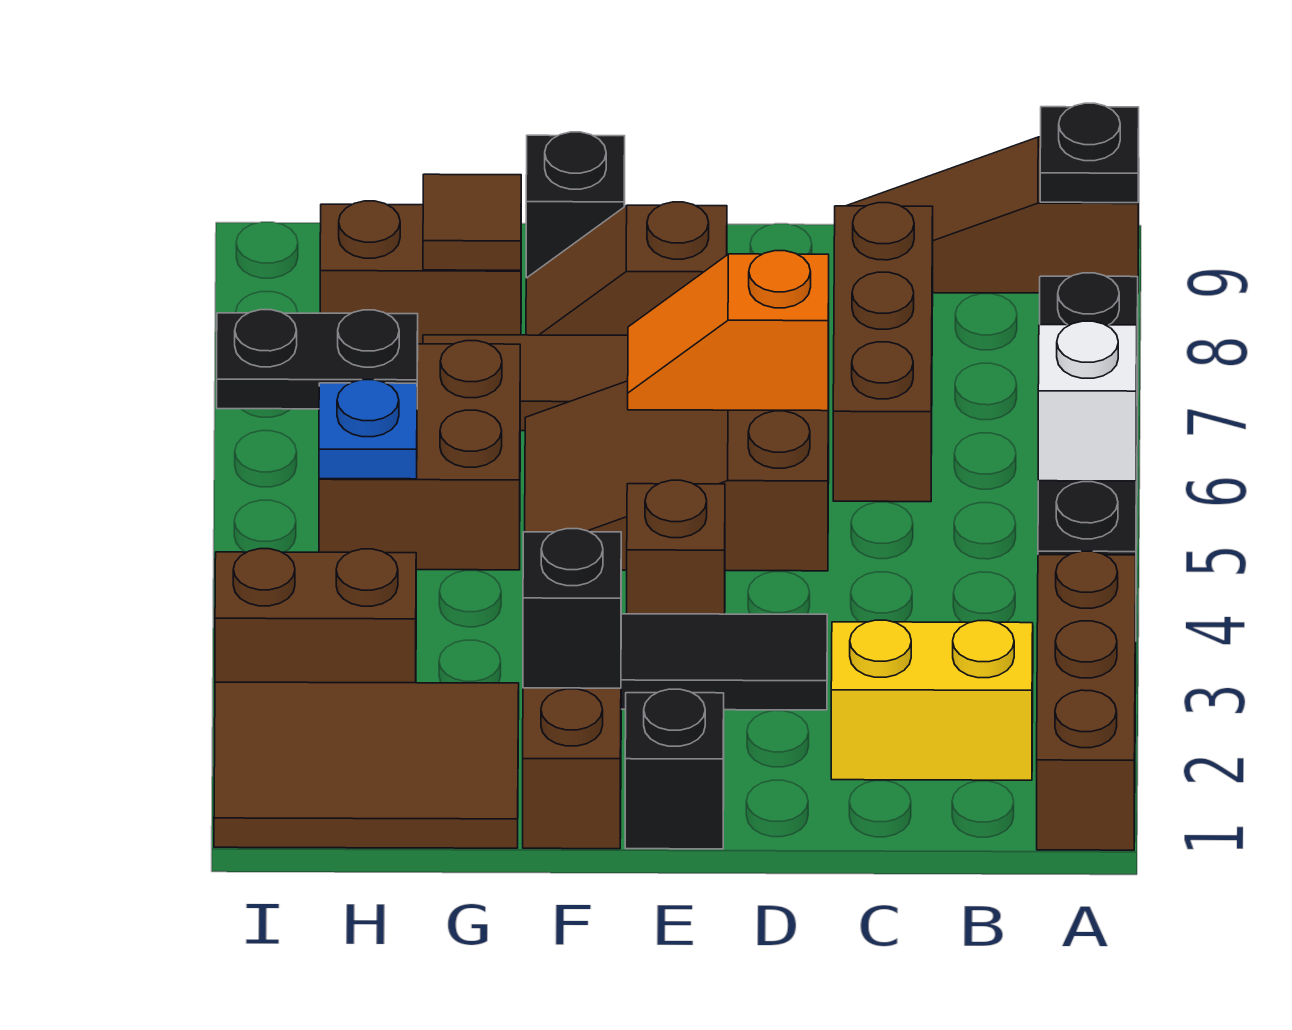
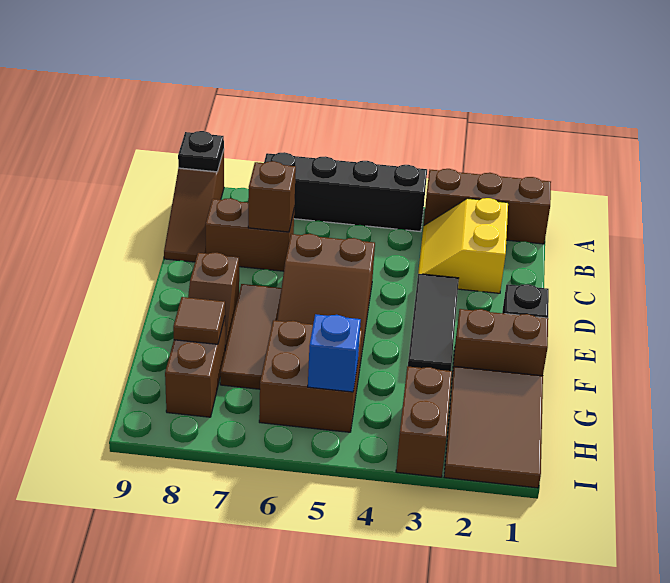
white brick A5 level 2 -> none
brown brick C6:C8 level 1 -> brown brick C7:C8 level 1
orange slope D6:E6 level 2 top D -> none
brown brick E4 level 1 -> brown brick C7 level 2
black brick F2 level 2 -> none
black brick F9 level 1 -> none
blue plate H5 level 2 -> blue brick H5 level 2
black plate H6:I6 level 2 -> none

